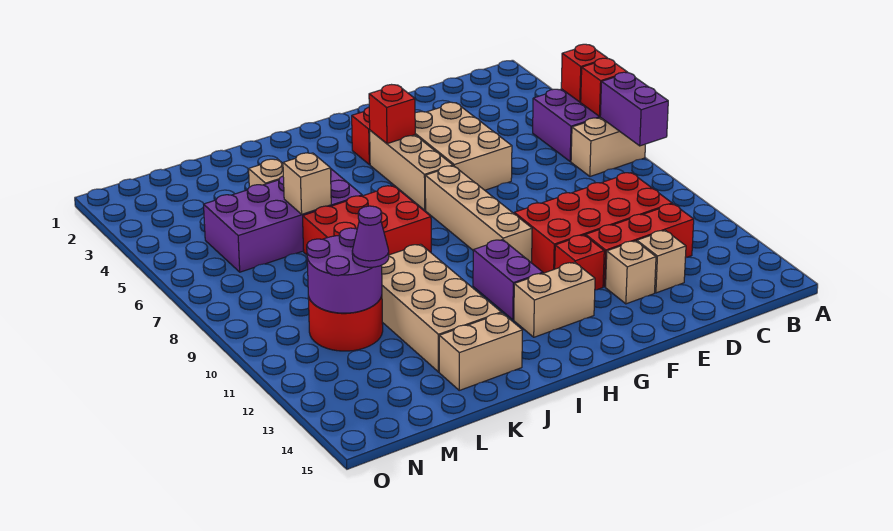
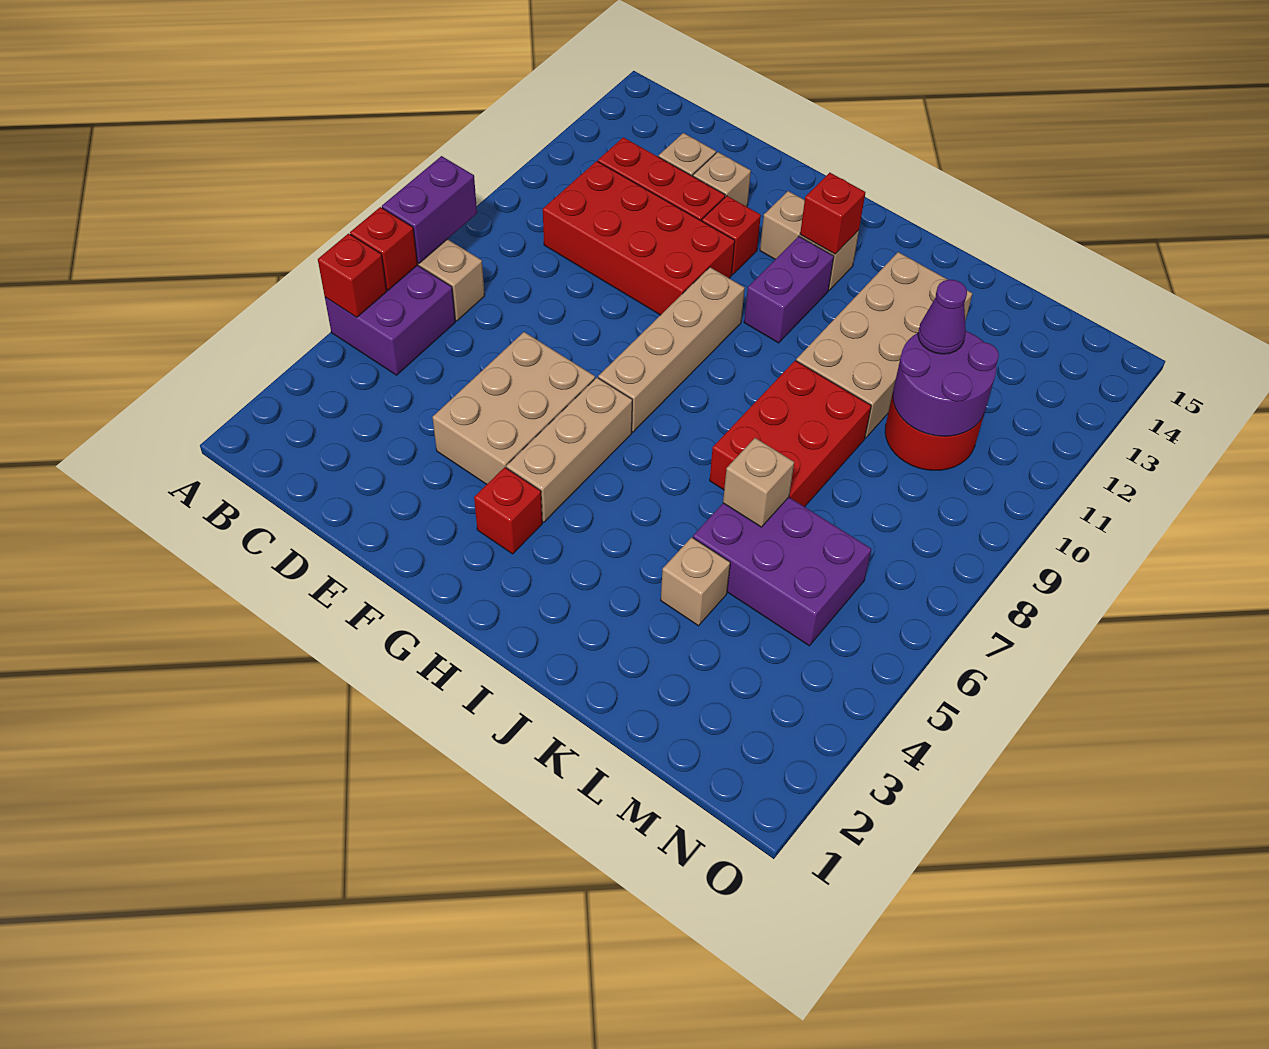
red brick G4 level 2 -> red brick H13 level 2
red brick I7:K8 level 1 -> red brick J7:K9 level 1
purple brick J5:M6 level 1 -> purple brick K5:M6 level 1
tan brick J14:K14 level 1 -> none

